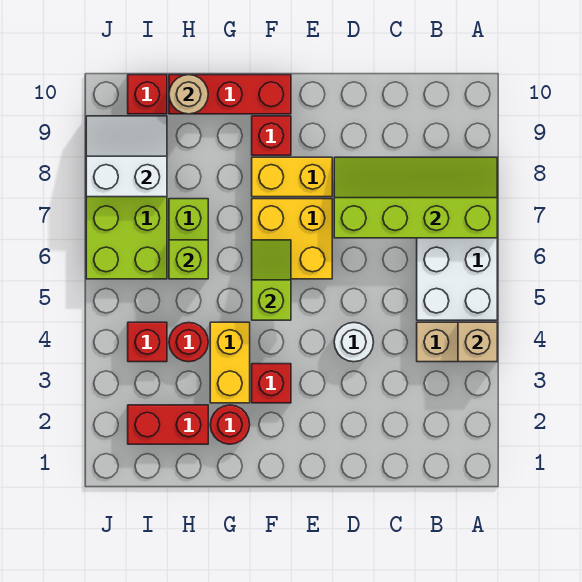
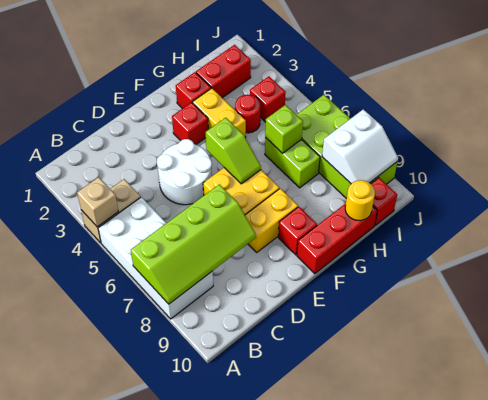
white round brick D4 level 1 -> white round brick D4:E5 level 1
red round brick G2 level 1 -> red brick G2 level 1
tan round brick H10 level 2 -> yellow round brick H10 level 2

